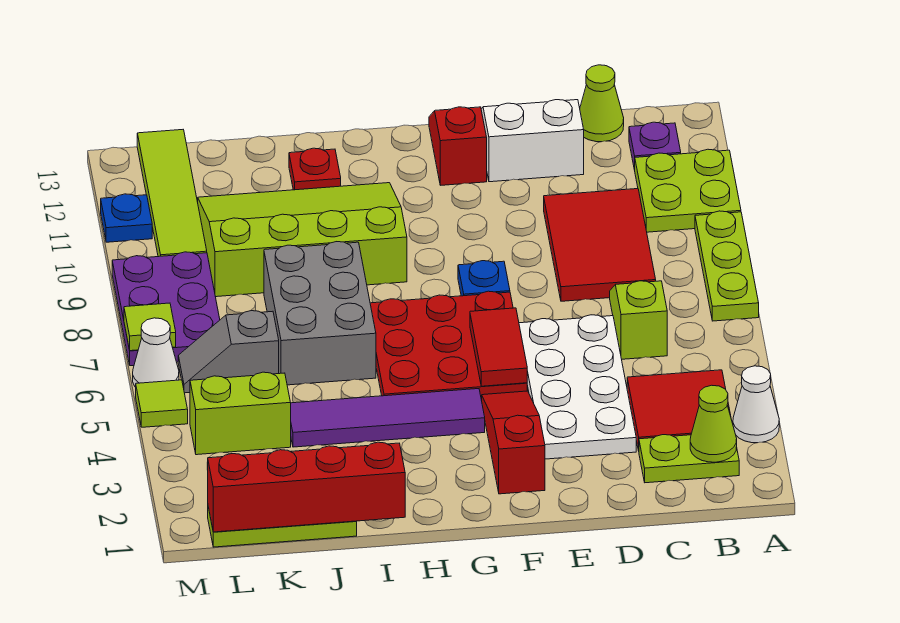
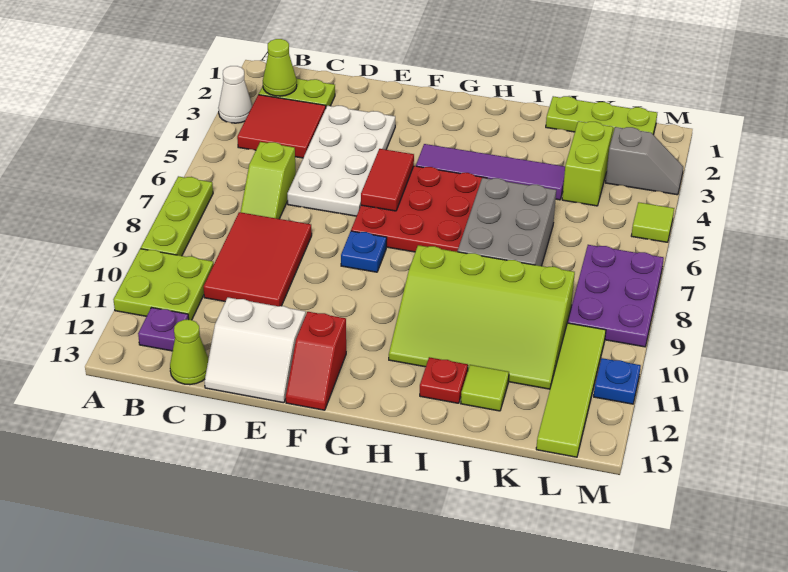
red slope F2:F4 level 1 top 2 -> none
red brick I1:L1 level 2 -> none
lime brick K4:L4 level 1 -> lime brick K3:K4 level 1
grey slope K6:L6 level 1 top K -> grey slope L3:M3 level 1 top L
white cone M6 level 1 -> none
lime tile M7 level 2 -> lime tile J12 level 1

